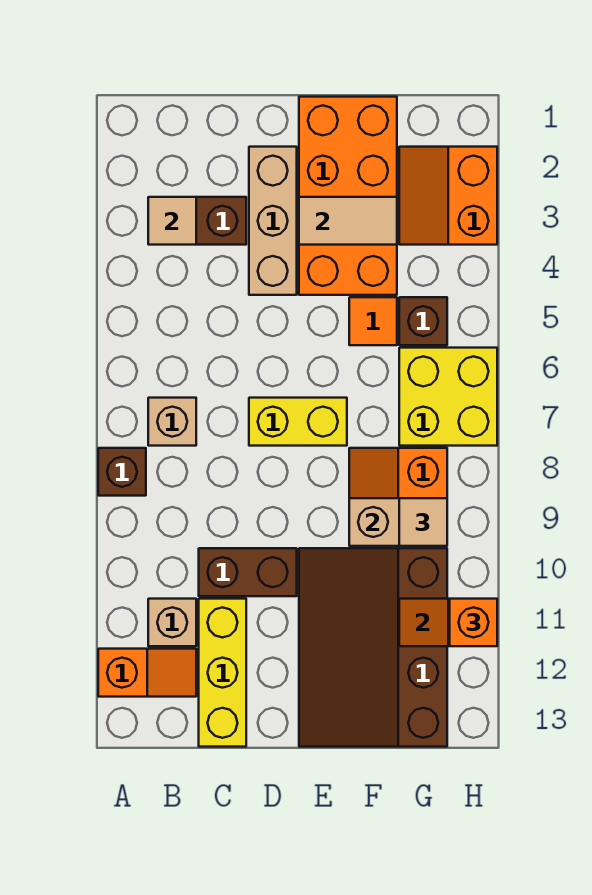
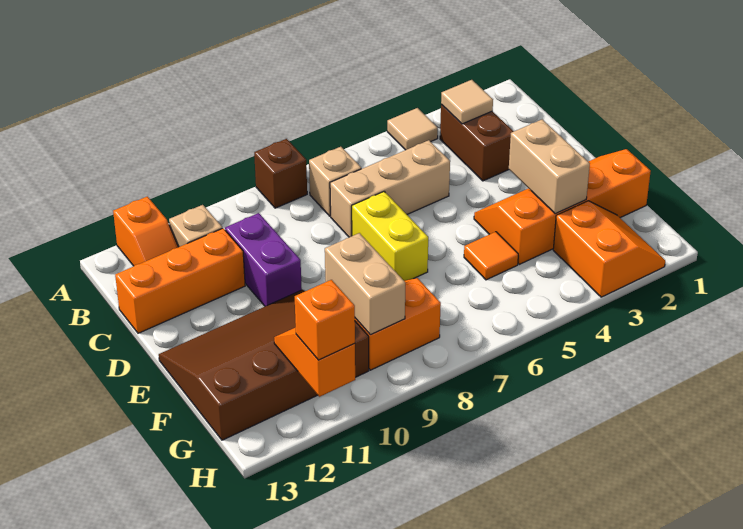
brown brick C10:D10 level 1 -> purple brick C10:D10 level 1
yellow brick C11:C13 level 1 -> orange brick C11:C13 level 1
tan brick D2:D4 level 1 -> tan brick C5:C7 level 1
orange brick E1:F4 level 1 -> orange slope E1:F4 level 1 top F
tan tile E3:F3 level 2 -> tan brick E3:F3 level 2
orange slope G2:H3 level 1 top H -> orange slope G2:H3 level 1 top 3
brown brick G5 level 1 -> none
yellow brick G6:H7 level 1 -> none
tan tile G9 level 3 -> tan tile A4 level 1

